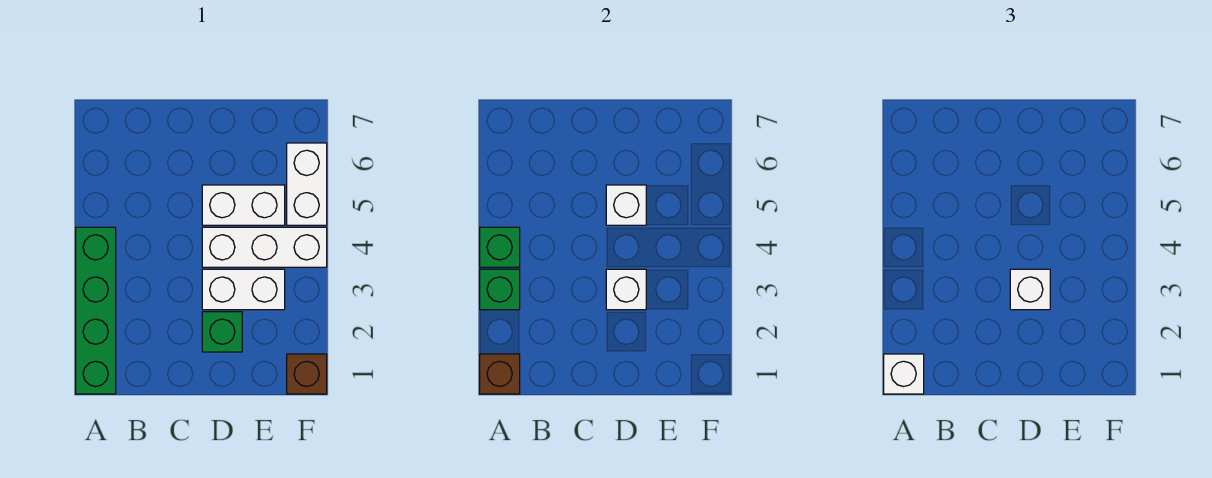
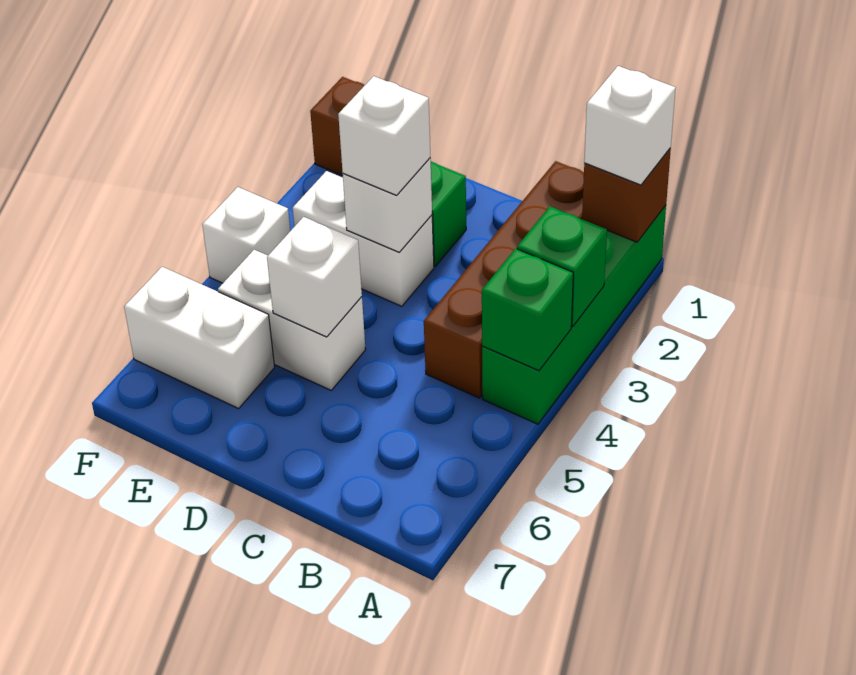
none -> brown brick B1:B4 level 1
white brick D4:F4 level 1 -> white brick F4 level 1
white brick F5:F6 level 1 -> white brick E6:F6 level 1

